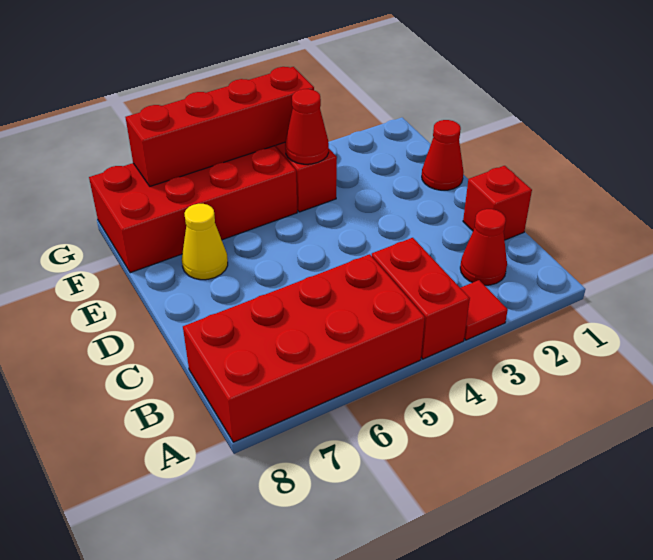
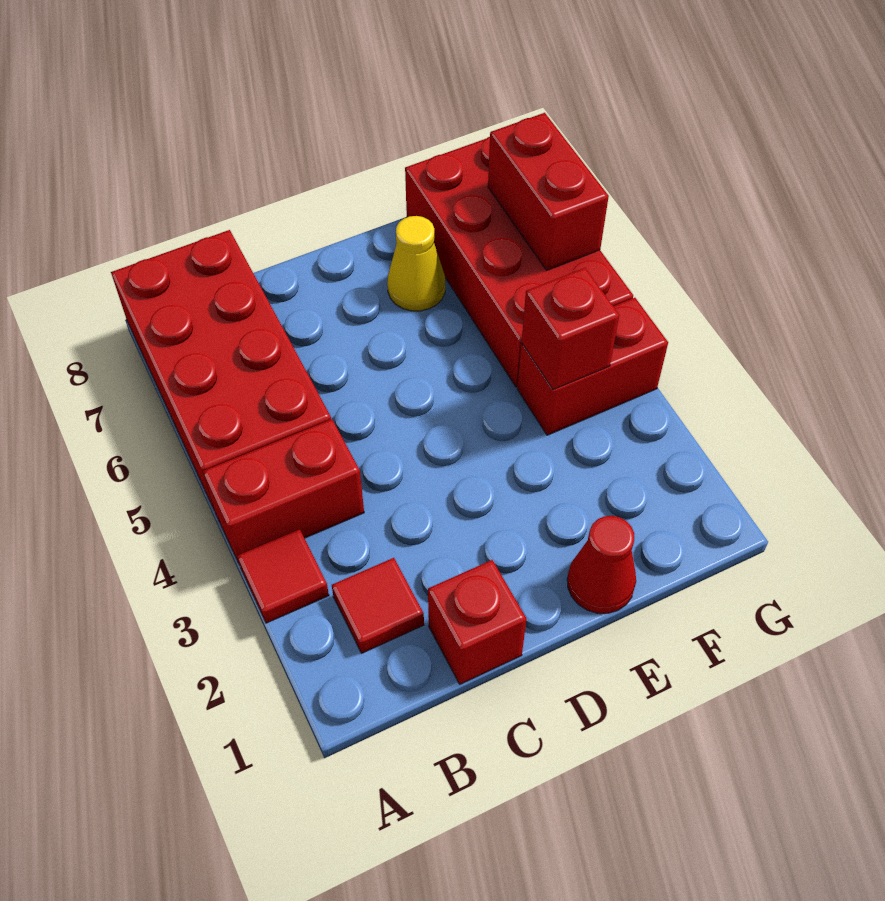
red cone B2 level 1 -> red tile B2 level 1
red cone F4 level 2 -> red brick F4 level 2
red brick G4:G7 level 2 -> red brick G6:G7 level 2

